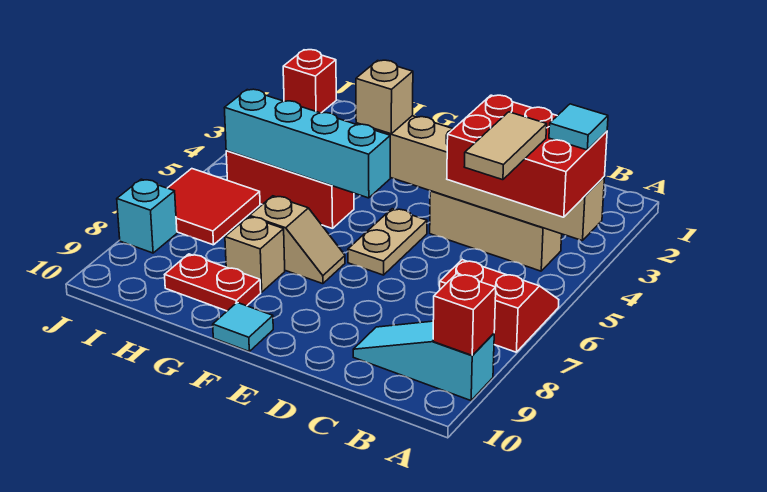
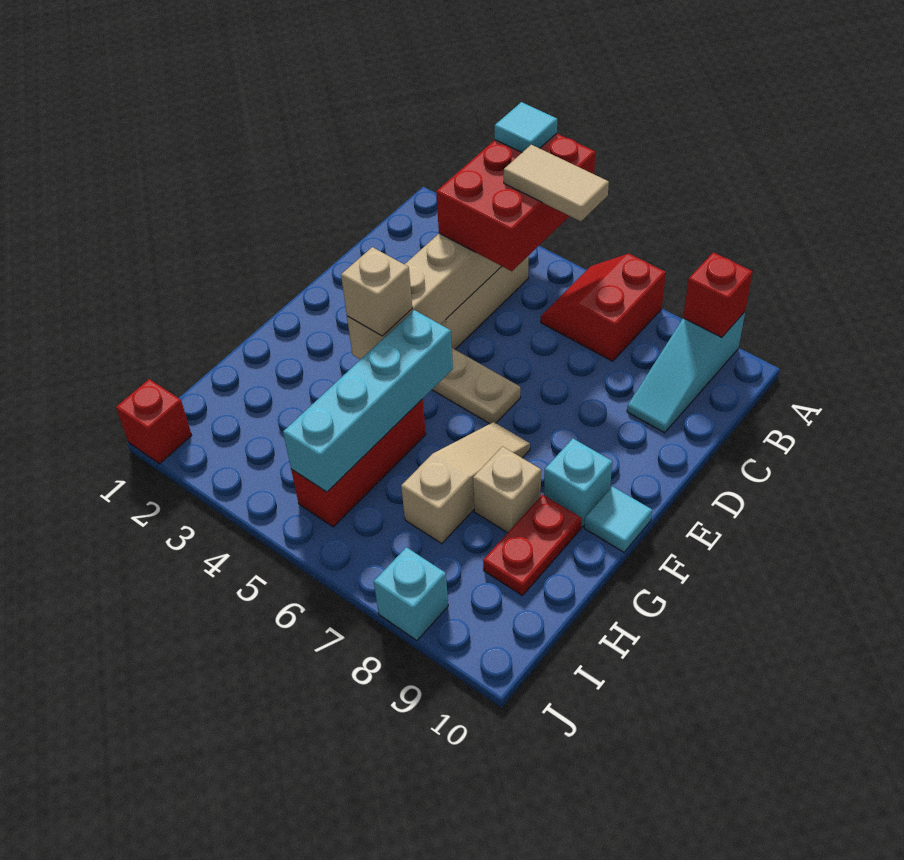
tan slope F7:G7 level 1 top G -> tan slope F7:H7 level 1 top H
none -> cyan brick F9 level 1
red tile I6:J7 level 1 -> none

